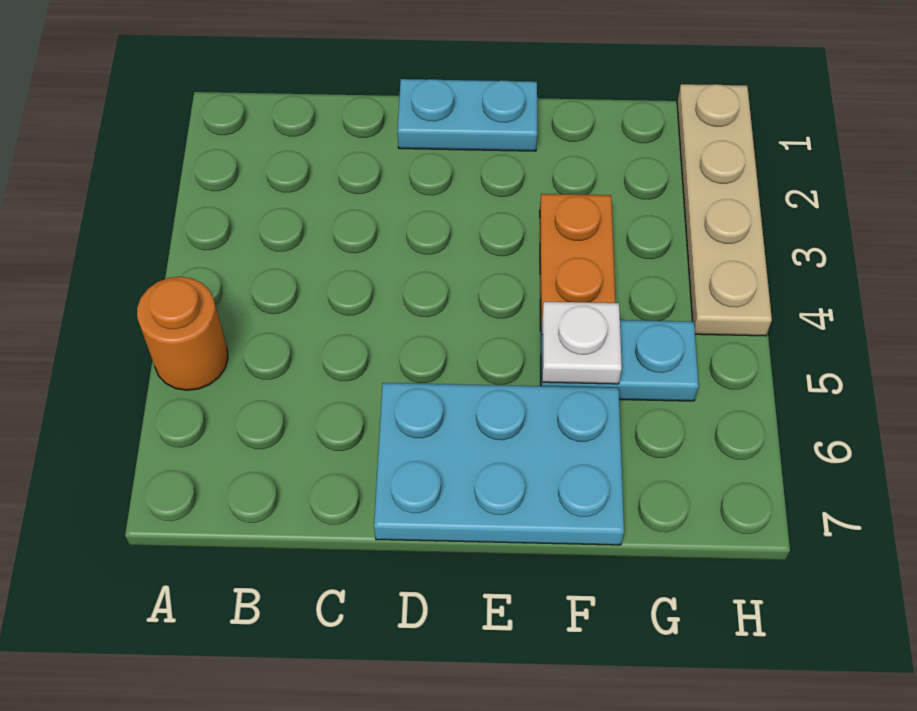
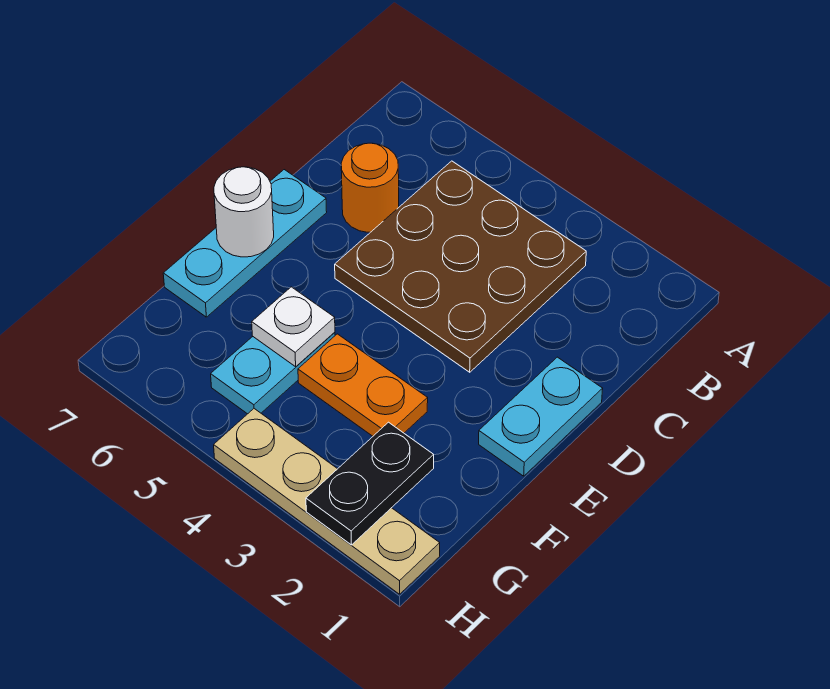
orange round brick A5 level 1 -> orange round brick C6 level 1
none -> brown plate B3:D5 level 1
cyan plate D6:F7 level 1 -> cyan plate D7:F7 level 1
none -> white round brick E7 level 2
none -> black plate G2:H2 level 2

